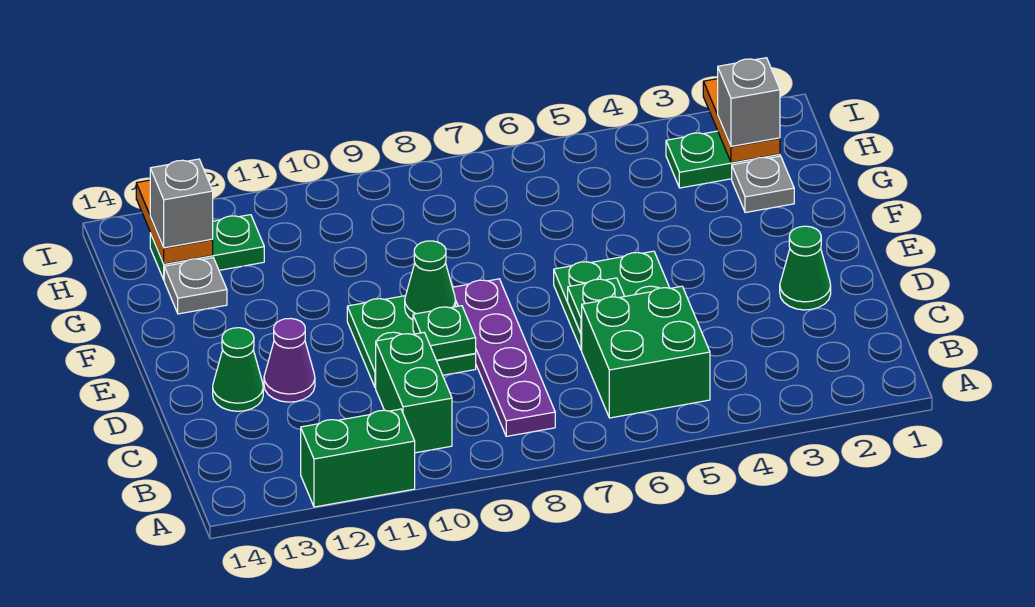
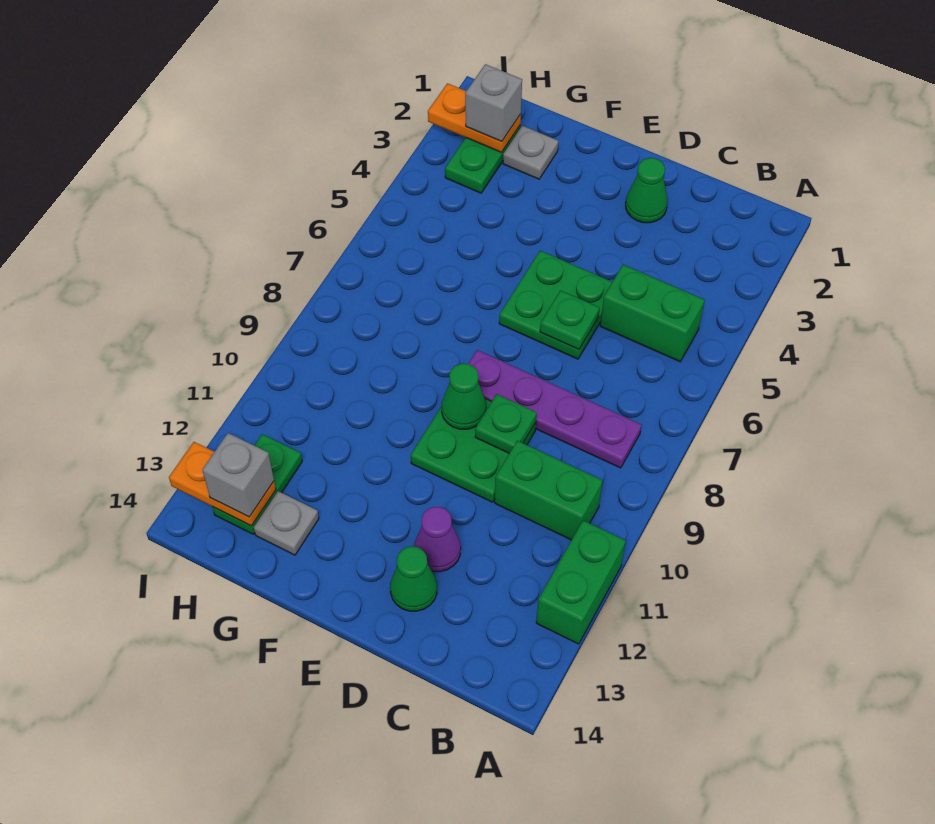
green brick B5:C6 level 1 -> green brick B5:C5 level 1

